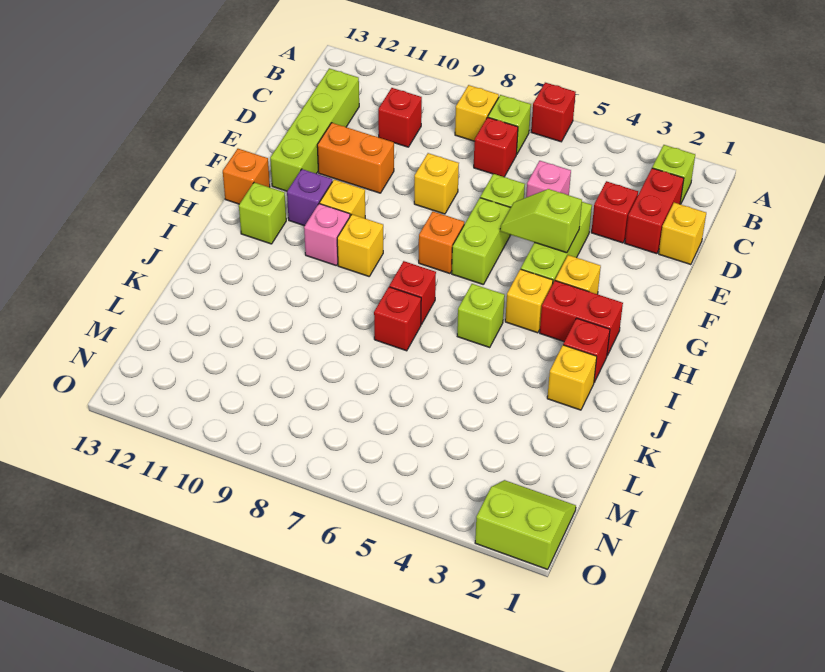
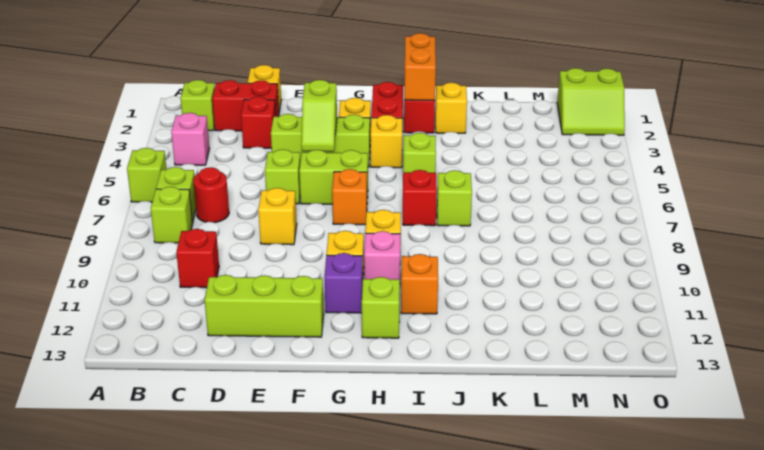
red brick A6 level 1 -> lime brick A6 level 1
yellow brick B8 level 1 -> lime brick B8 level 1
red brick C7 level 1 -> red round brick C7 level 1
lime brick C12:F12 level 1 -> lime brick D12:F12 level 1
pink brick D5 level 1 -> pink brick B4 level 1
orange brick E10:E11 level 1 -> orange brick I1:I2 level 2
orange brick G13 level 1 -> orange brick I11 level 1
red brick J7 level 1 -> lime brick J7 level 1
lime slope N1:O2 level 1 top O -> lime slope N1:O2 level 1 top 1

